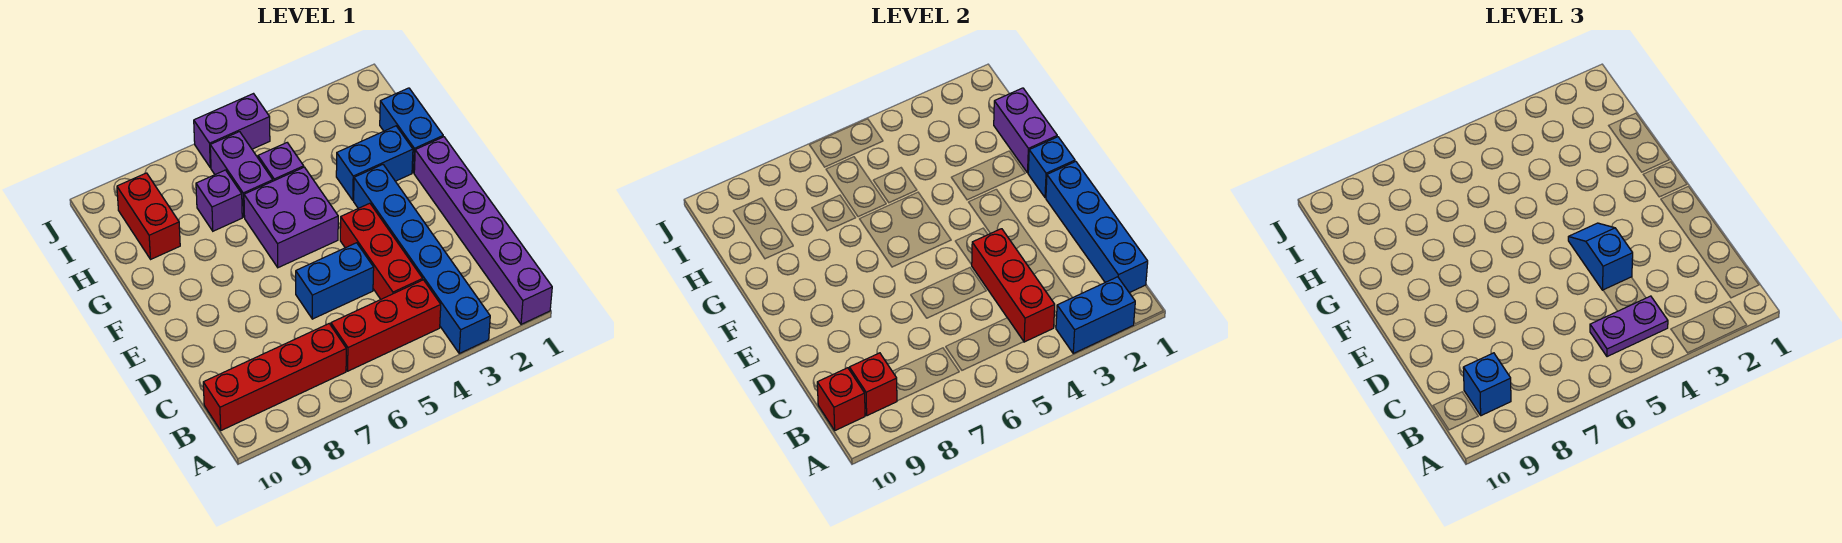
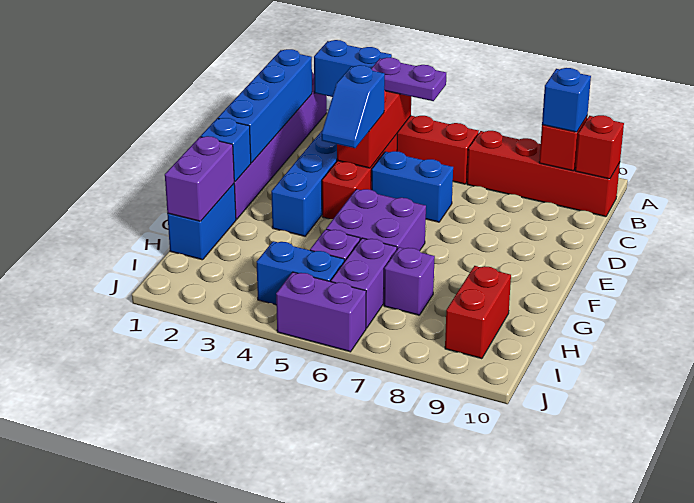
blue brick G2:G3 level 1 -> blue brick I4:I5 level 1

